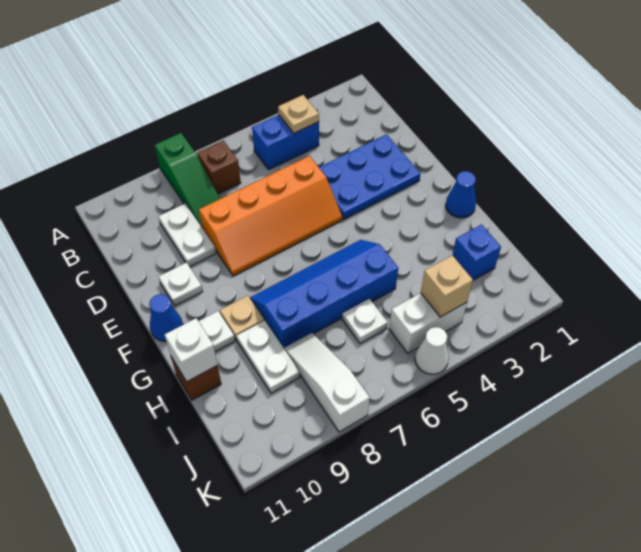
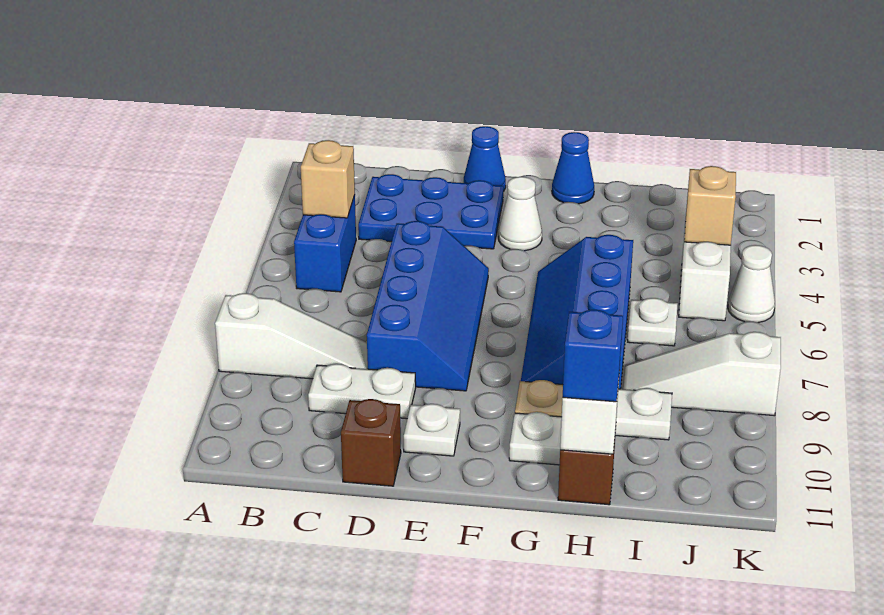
green slope A8:C8 level 1 top A -> white slope A8:C8 level 1 top A
tan plate B4 level 2 -> tan brick B4 level 2
brown brick B7 level 1 -> brown brick D11 level 1
blue plate D2:E4 level 1 -> blue plate C2:E3 level 1
orange slope D5:E8 level 1 top D -> blue slope D5:E8 level 1 top D
none -> white cone F3 level 1
blue cone F11 level 1 -> blue cone E1 level 1
blue brick I2 level 1 -> blue brick H11 level 3

